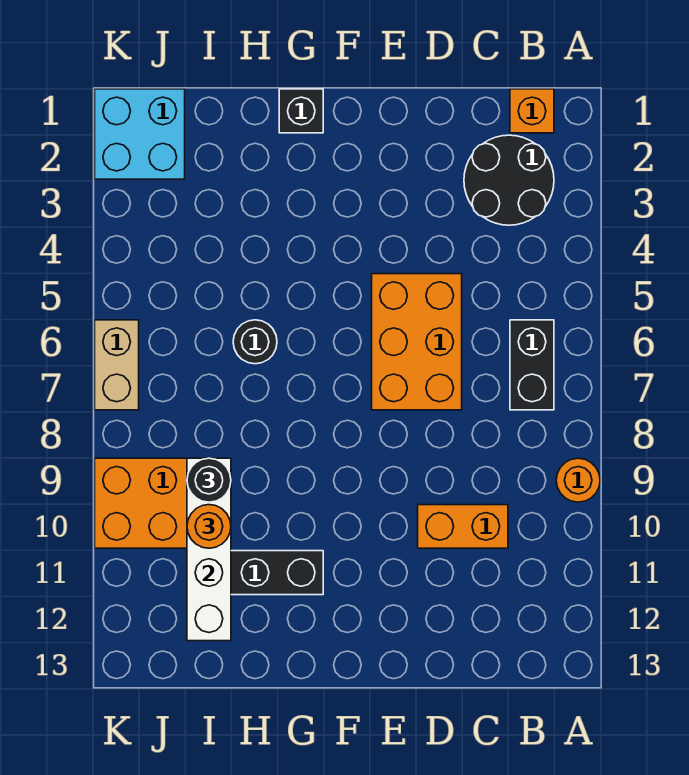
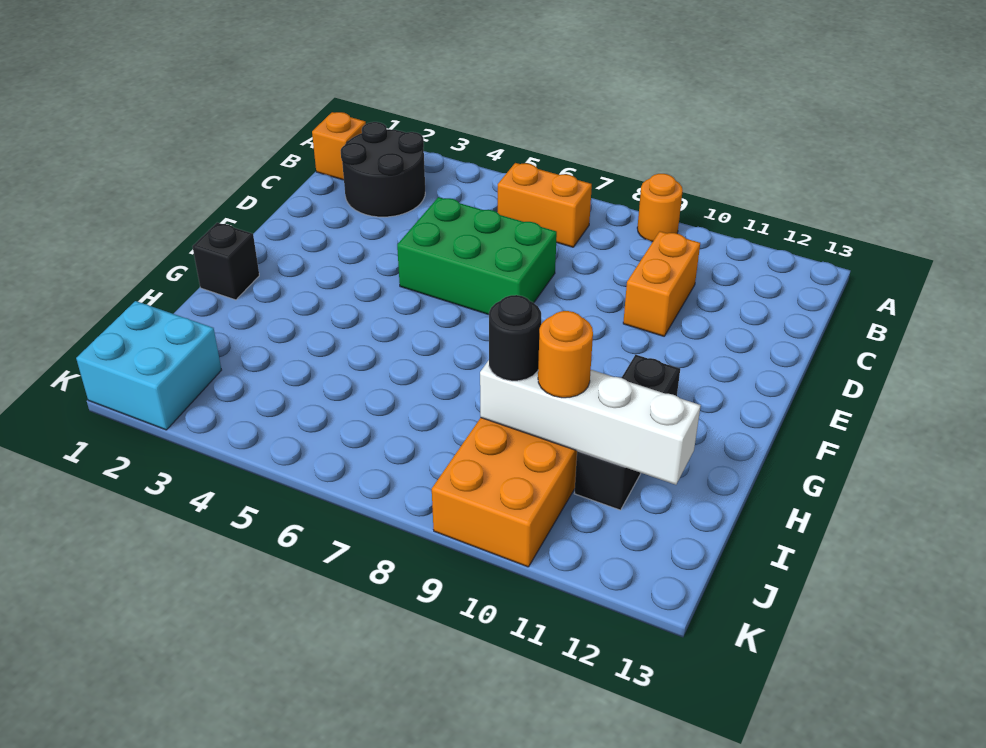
black brick B6:B7 level 1 -> orange brick B6:B7 level 1
orange brick D5:E7 level 1 -> green brick D5:E7 level 1
black round brick H6 level 1 -> none
tan brick K6:K7 level 1 -> none

